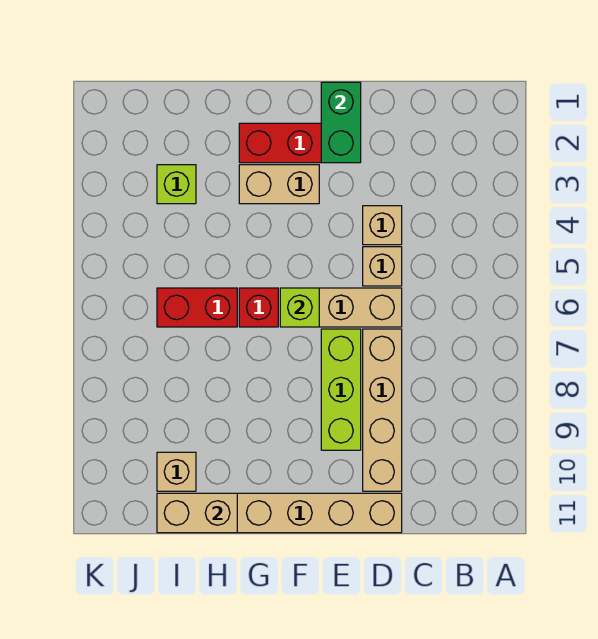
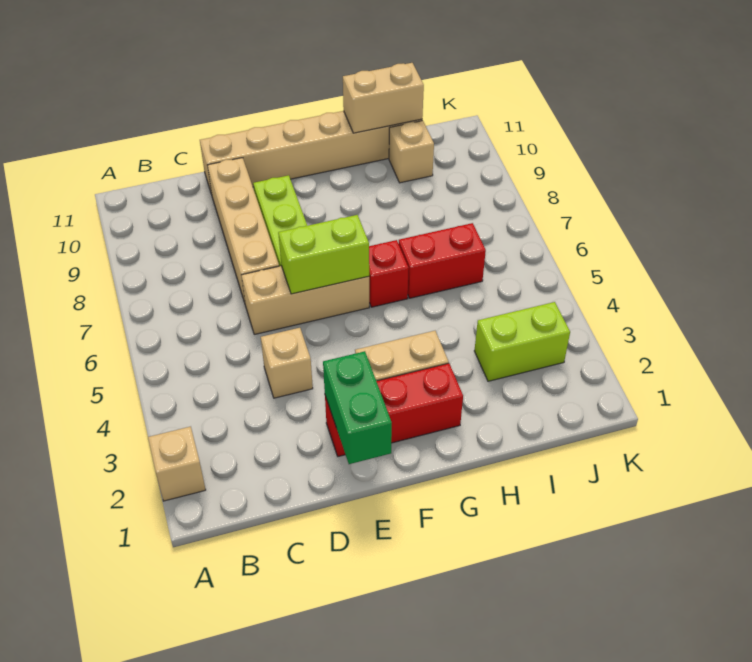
tan brick D5 level 1 -> tan brick A2 level 1
lime brick F6 level 2 -> lime brick E6:F6 level 2
lime brick I3 level 1 -> lime brick I3:J3 level 1

